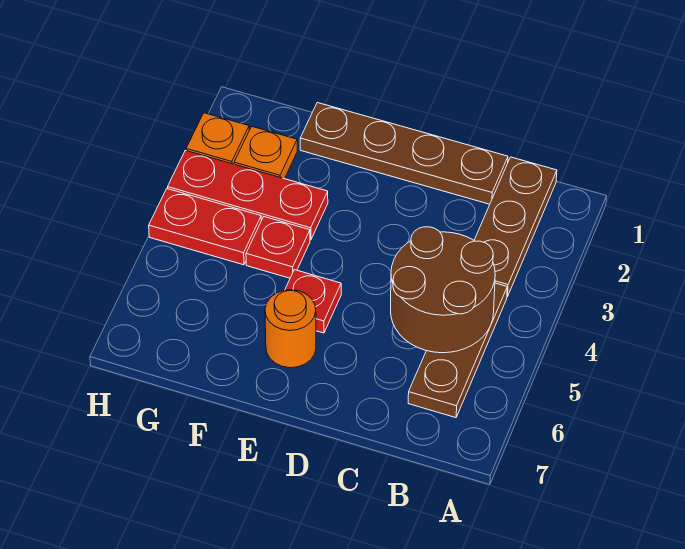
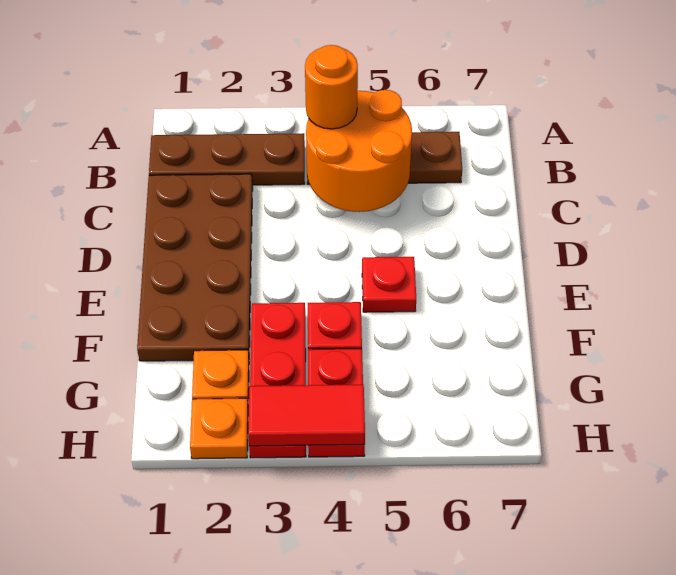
brown round brick B4:C5 level 2 -> orange round brick B4:C5 level 2
brown plate C1:F1 level 1 -> brown plate C1:F2 level 1
orange round brick E6 level 1 -> orange round brick B4 level 3
none -> red tile H3:H4 level 2

